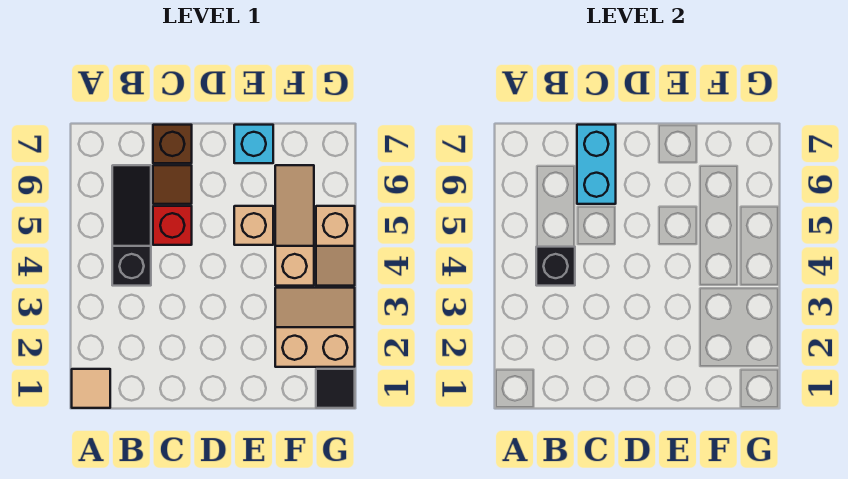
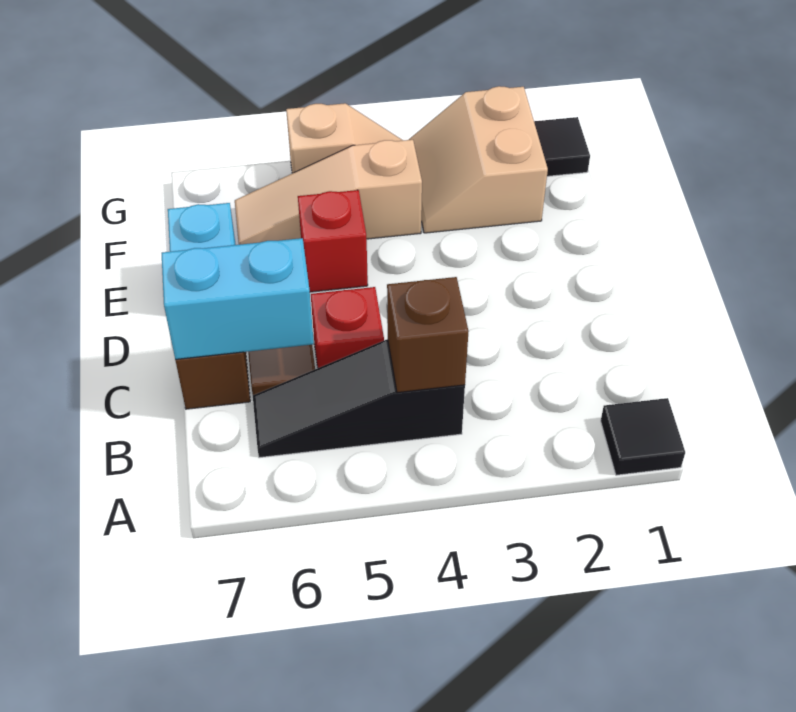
tan tile A1 level 1 -> black tile A1 level 1
black brick B4 level 2 -> brown brick B4 level 2
tan brick E5 level 1 -> red brick E5 level 1

